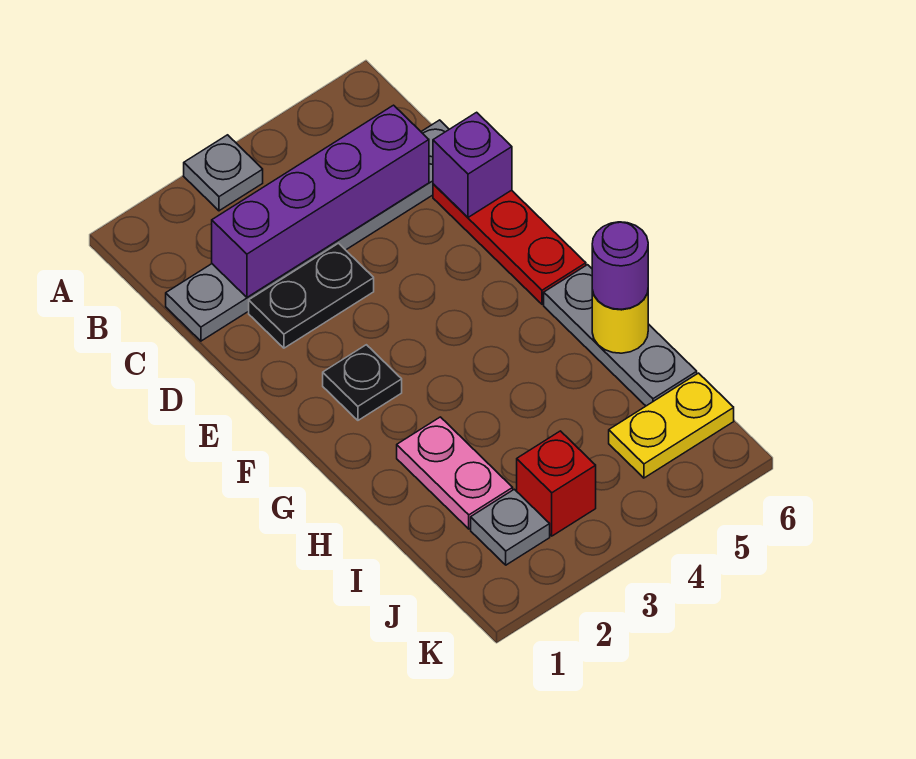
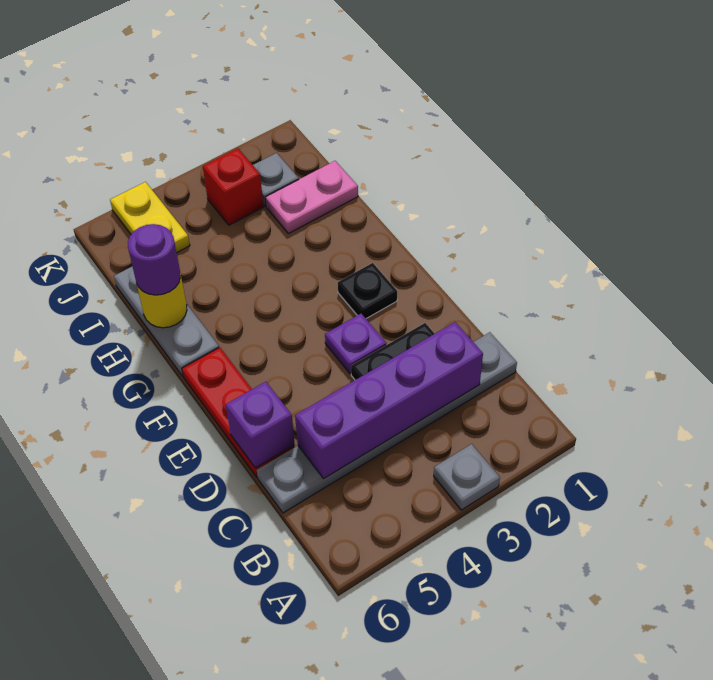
none -> purple plate E3 level 1
pink plate H2:I2 level 1 -> pink plate I1:I2 level 1
yellow plate J5:J6 level 1 -> yellow plate J5:K5 level 1

